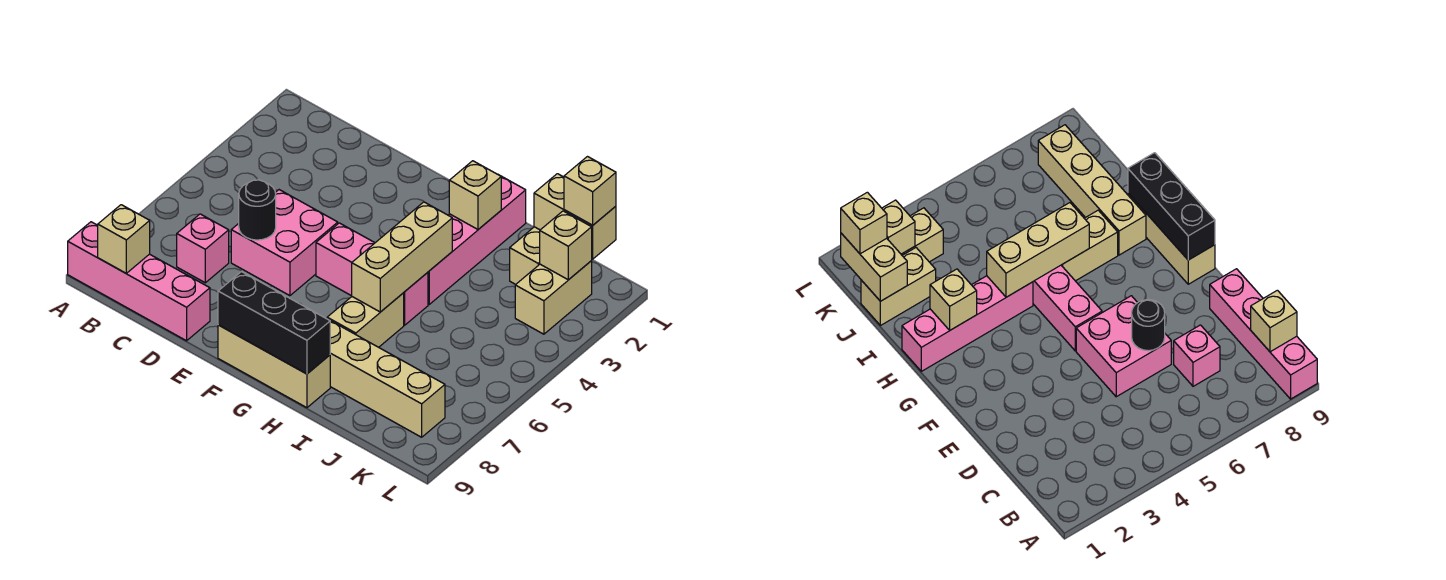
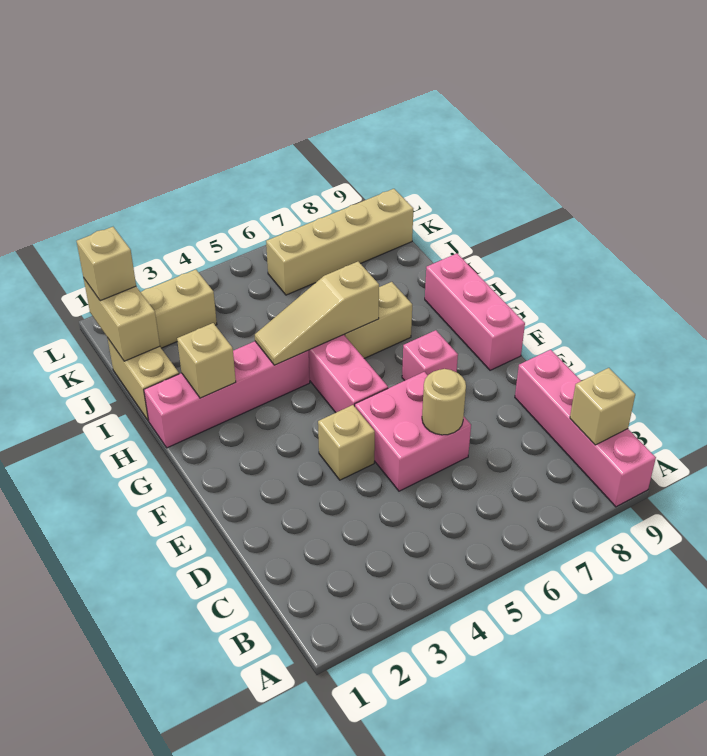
pink brick C7 level 1 -> pink brick F7 level 1
black round brick D6 level 2 -> tan round brick D6 level 2
tan brick F9:H9 level 1 -> pink brick F9:H9 level 1
black brick F9:H9 level 2 -> none
tan brick H4:H6 level 2 -> tan slope H4:H6 level 2 top 6
tan brick H8:K8 level 1 -> tan brick K6:K9 level 1
tan brick J1:J2 level 1 -> tan brick I1:J1 level 1
tan brick K2 level 2 -> tan brick E4 level 1

